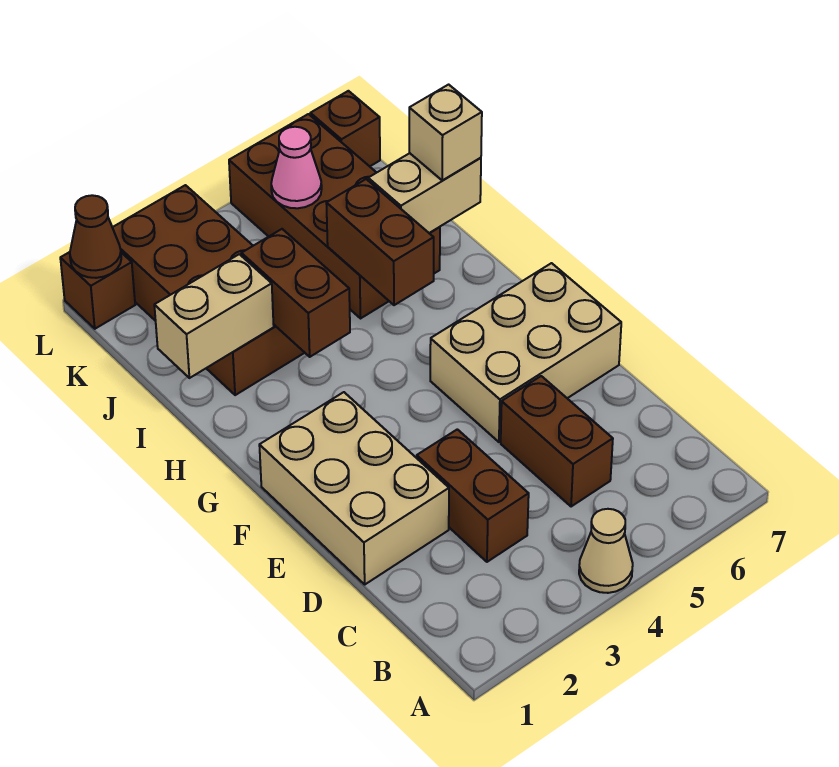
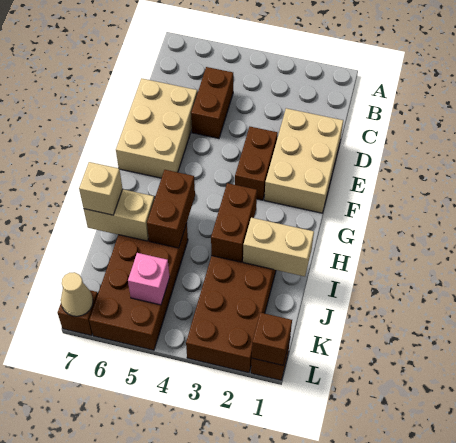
tan cone A4 level 1 -> tan cone L7 level 2
brown brick C3:D3 level 1 -> brown brick E3:F3 level 1
tan brick E5:F7 level 1 -> tan brick D6:F7 level 1
pink cone K5 level 2 -> pink brick K5 level 2
brown cone L1 level 2 -> brown brick L1 level 2

